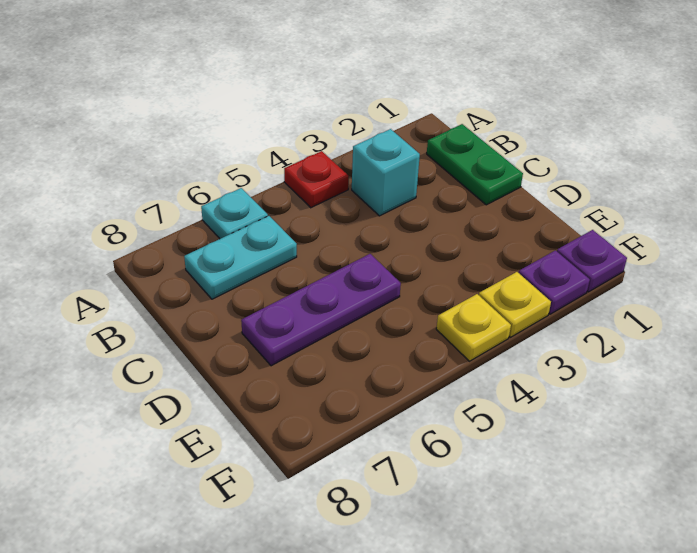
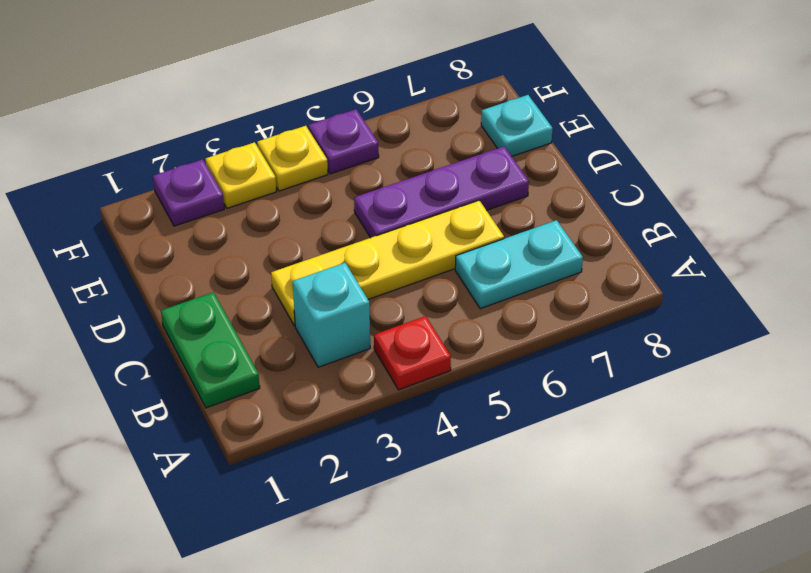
cyan plate A6 level 1 -> cyan plate E8 level 1
none -> yellow plate C3:C6 level 1
purple plate F1 level 1 -> purple plate F5 level 1

